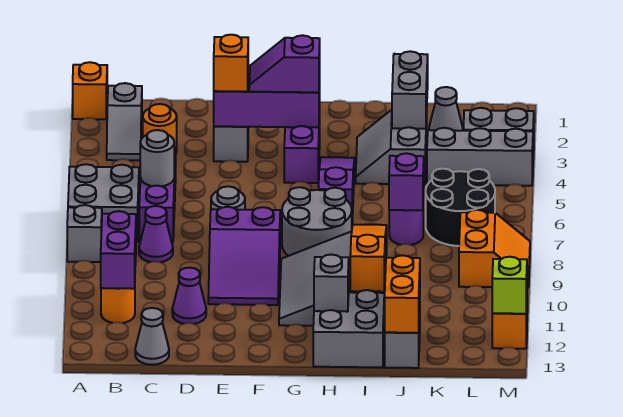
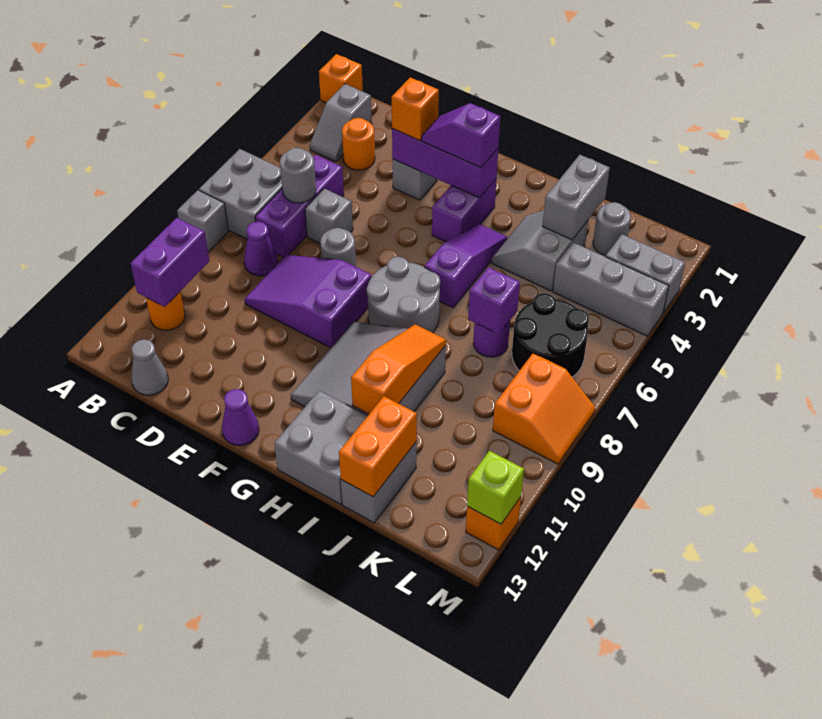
purple cone D11 level 1 -> purple cone F13 level 1
purple slope E8:F10 level 1 top 8 -> purple slope D8:F9 level 1 top F
grey brick H12 level 2 -> grey brick D6 level 1
grey cone K2 level 1 -> grey round brick K2 level 1

